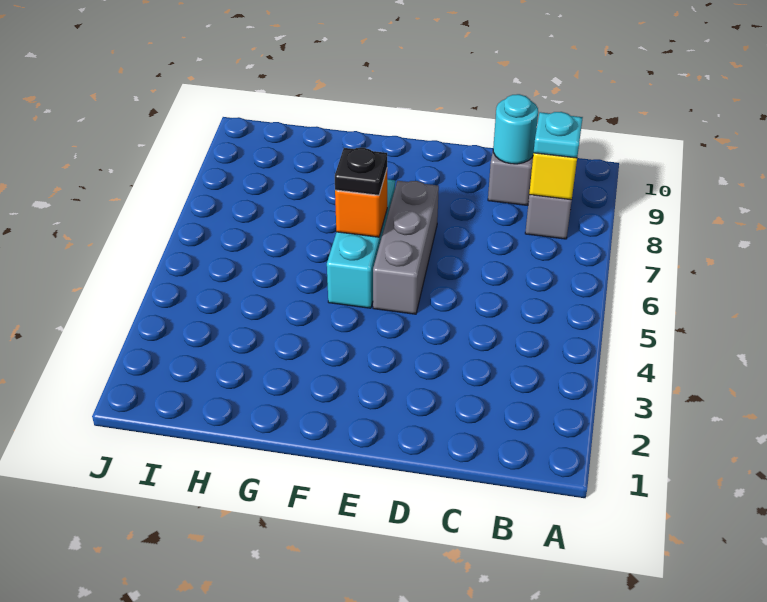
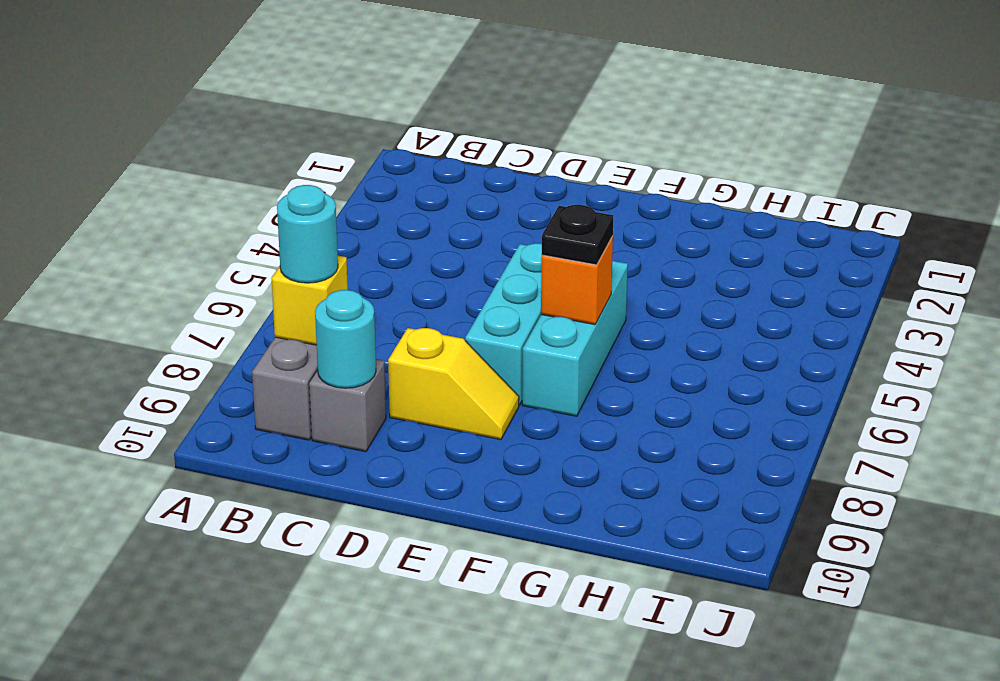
cyan plate B8 level 3 -> cyan round brick B8 level 3
none -> yellow slope D8:E8 level 1 top D
grey brick E5:E7 level 1 -> cyan brick E5:E7 level 1

